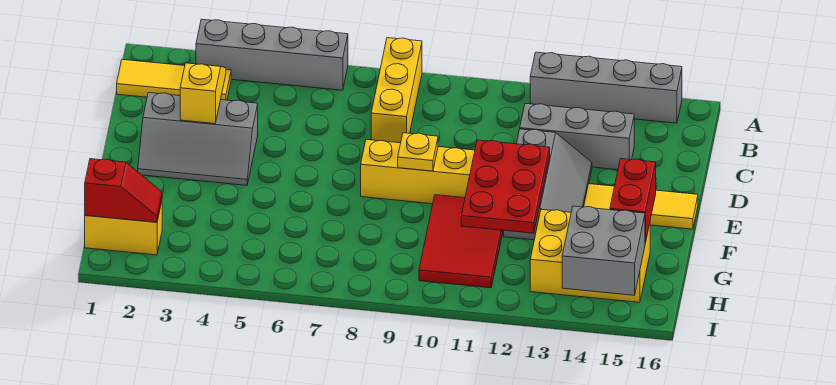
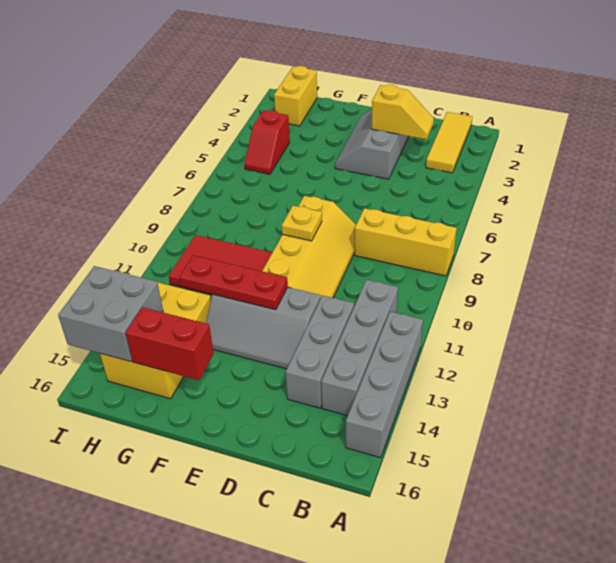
grey brick A3:A6 level 1 -> grey brick B11:B14 level 1
red plate E11:G12 level 2 -> red plate E12:G12 level 2
yellow tile E14:E16 level 1 -> none
red slope H1:H2 level 2 top 1 -> red slope H4:H5 level 1 top 4

